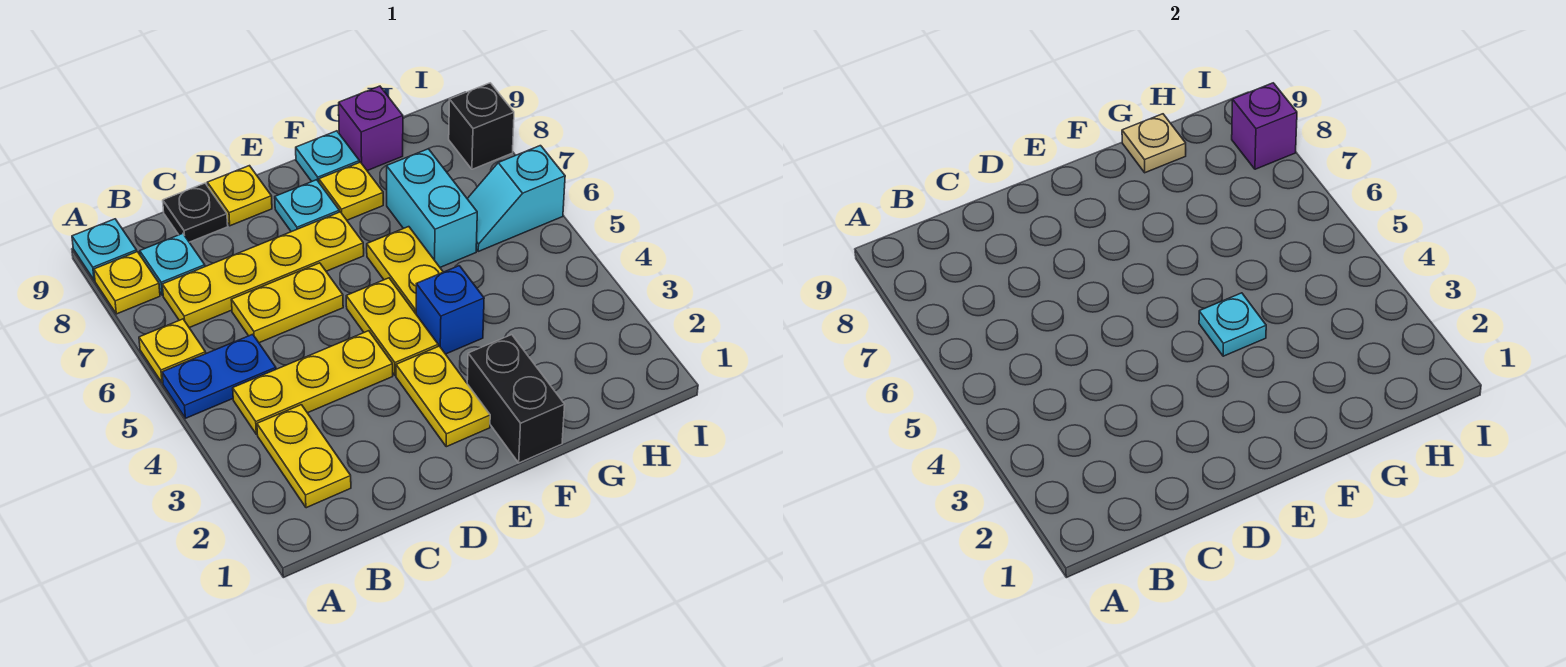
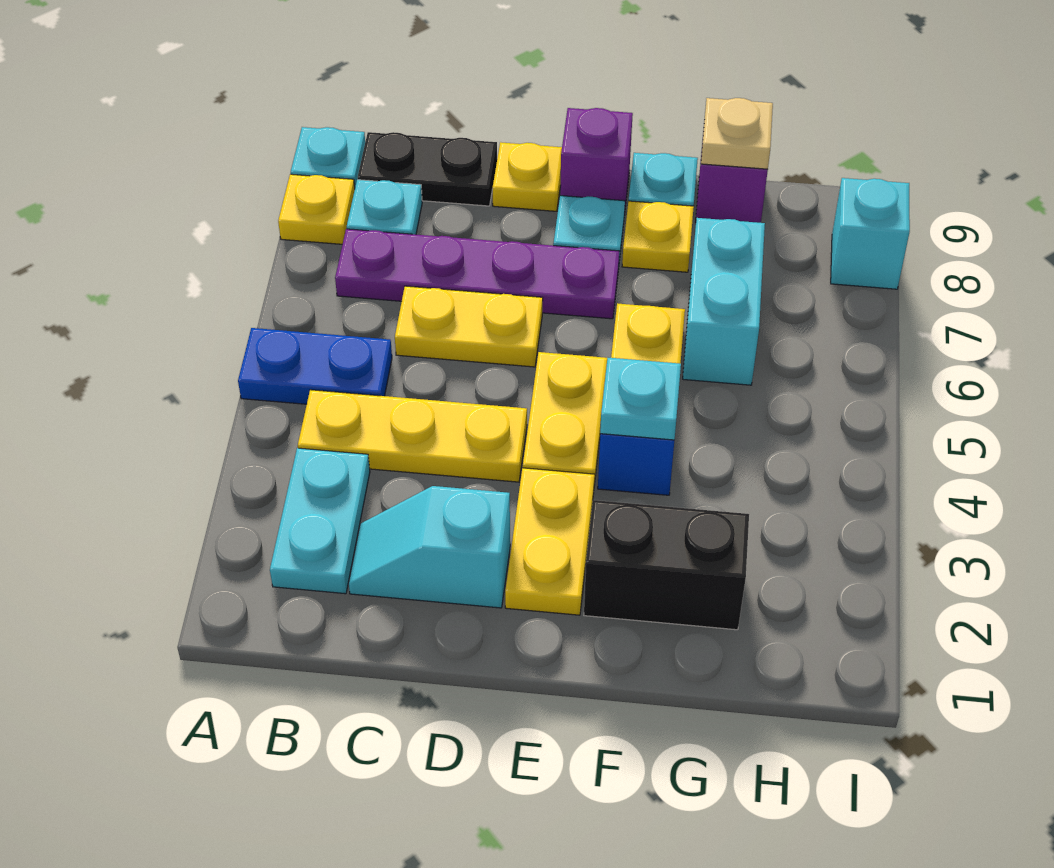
yellow plate A6 level 1 -> none
yellow plate B2:B3 level 1 -> cyan plate B2:B3 level 1
yellow plate B7:E7 level 1 -> purple plate B7:E7 level 1
black plate C9 level 1 -> black plate B9:C9 level 1
black brick F1:F2 level 1 -> black brick F2:G2 level 1
cyan slope H6:I6 level 1 top I -> cyan slope C2:D2 level 1 top D
black brick I8 level 1 -> cyan brick I8 level 1
purple brick I8 level 2 -> purple brick E9 level 1

